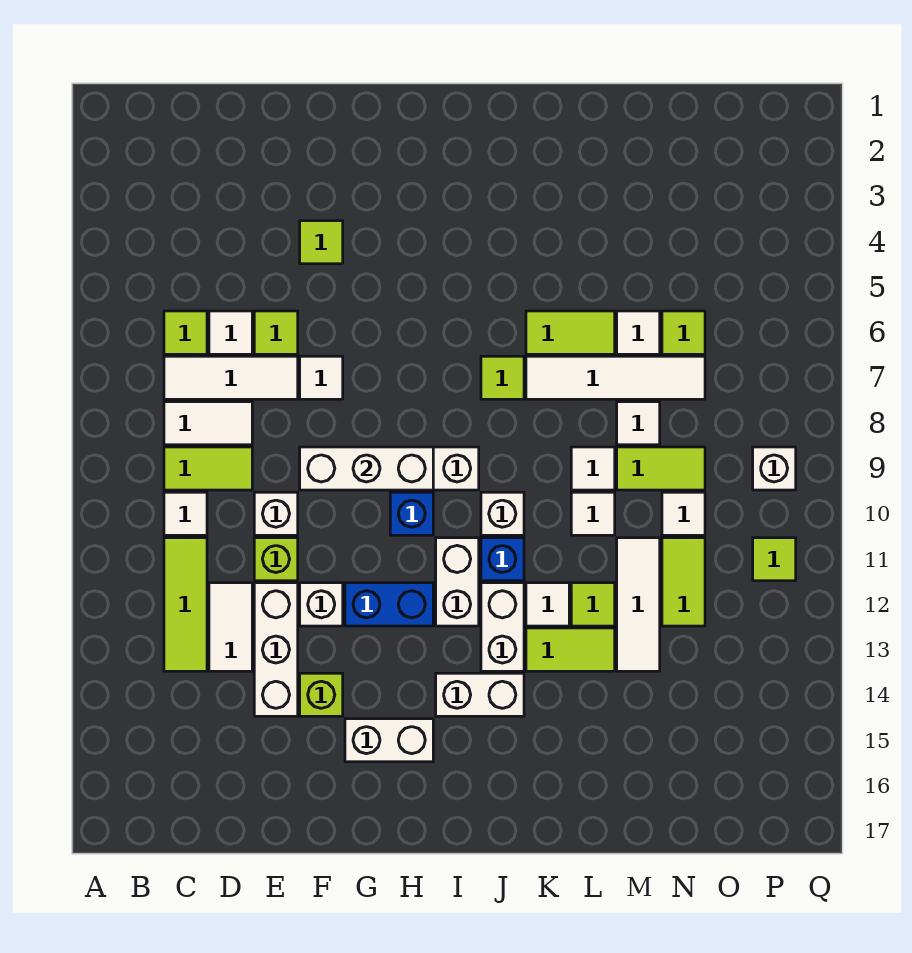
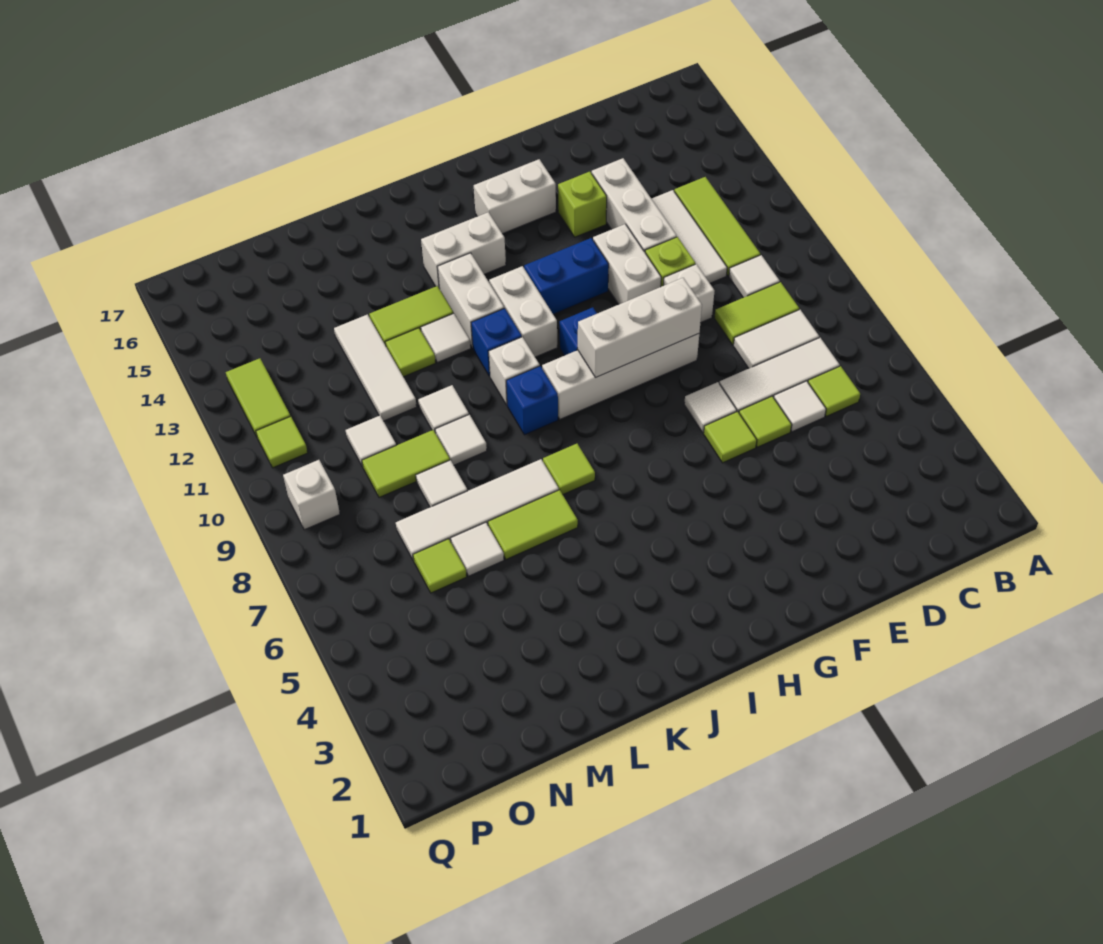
white tile D12:D13 level 1 -> white tile D11:D13 level 1
lime tile F4 level 1 -> lime tile F6 level 1
white brick F12 level 1 -> white brick F11:F12 level 1
none -> blue brick J9 level 1
lime tile N11:N12 level 1 -> lime tile P12:P13 level 1

